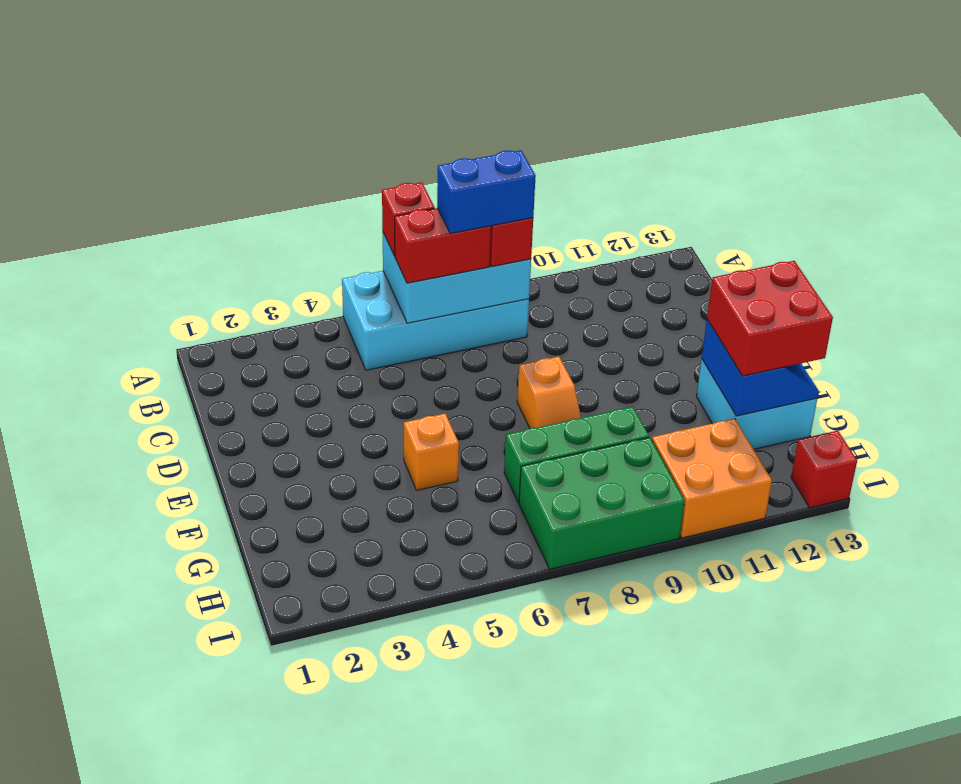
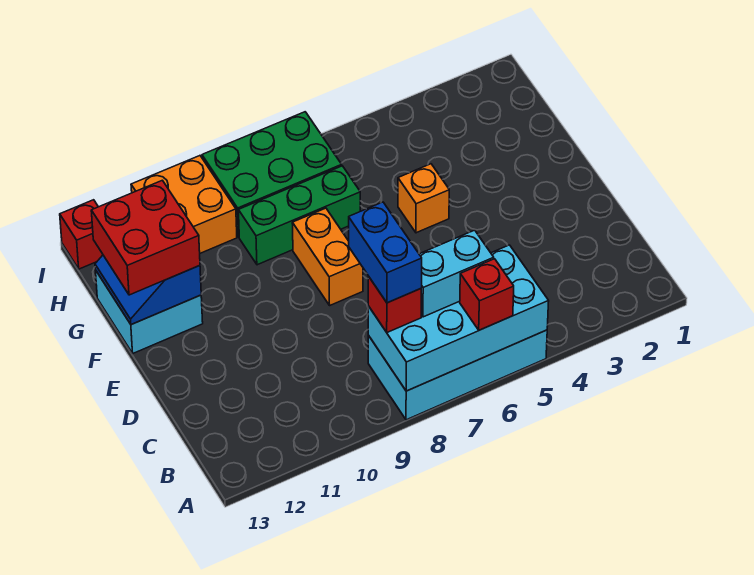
cyan brick A6:B8 level 2 -> cyan brick A5:B8 level 2
red brick B6:B7 level 3 -> cyan brick B6:B7 level 3
blue brick B7:B8 level 4 -> blue brick B8:C8 level 4
orange slope E8:F8 level 1 top E -> orange brick E8:F8 level 1

